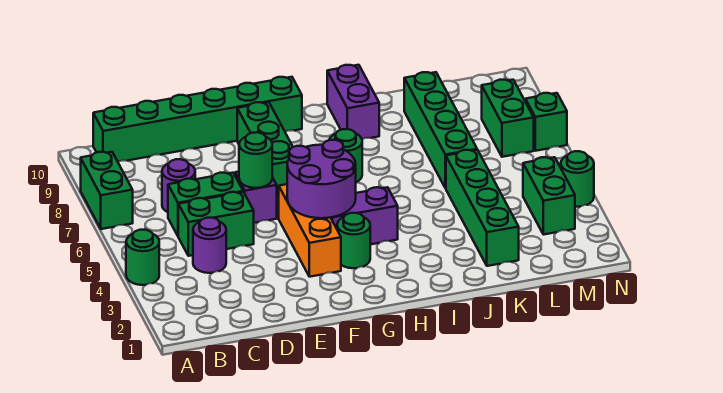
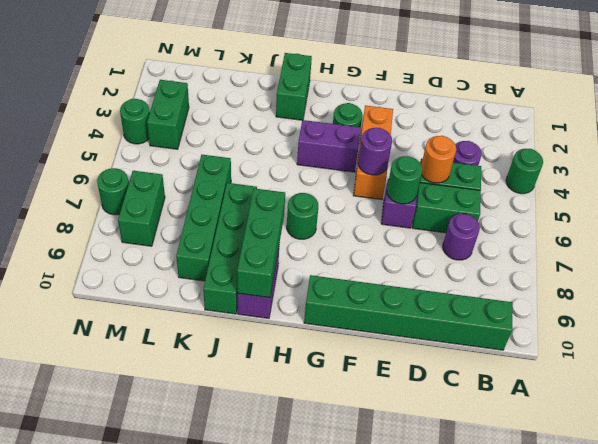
green brick A7:A8 level 1 -> green brick I1:I2 level 1
none -> orange round brick D5 level 2
purple round brick F4:G5 level 2 -> purple round brick F5 level 2
green brick F7:F9 level 1 -> green brick I8:I10 level 2
green brick K2:K5 level 1 -> green brick J7:J10 level 1
green brick N7 level 1 -> green round brick N7 level 1

